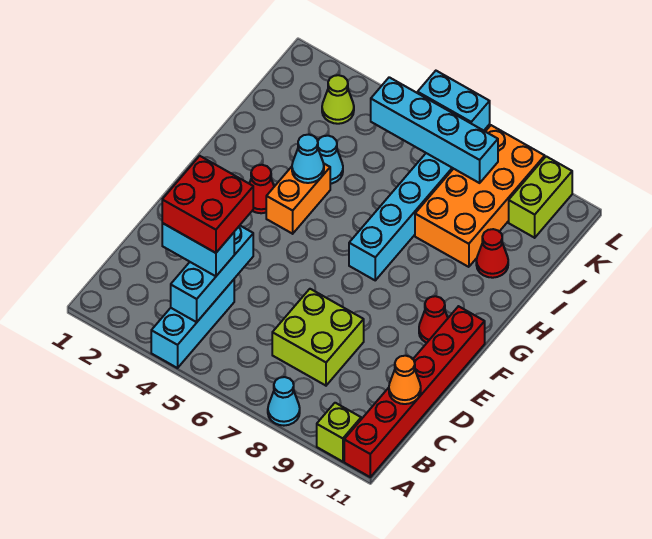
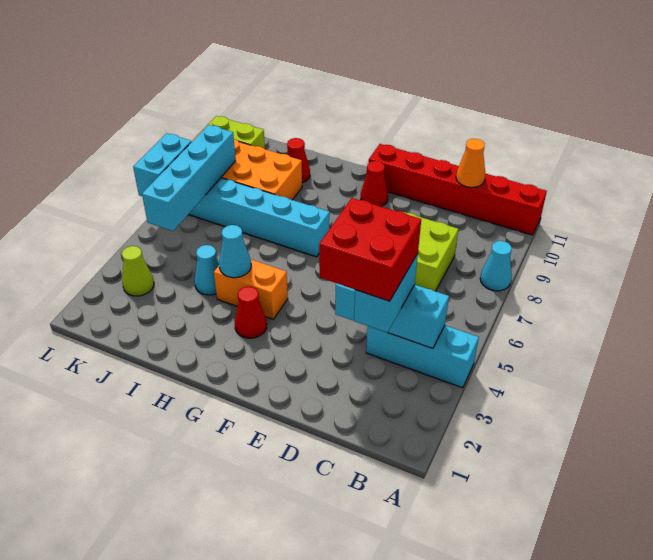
lime brick A10 level 1 -> none

